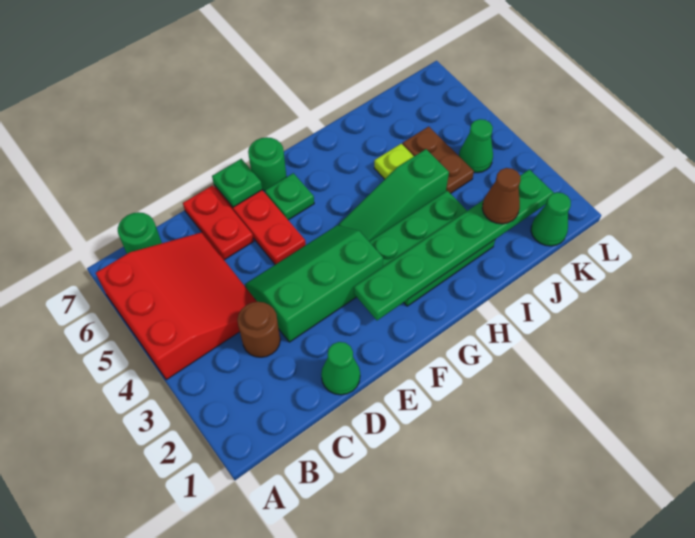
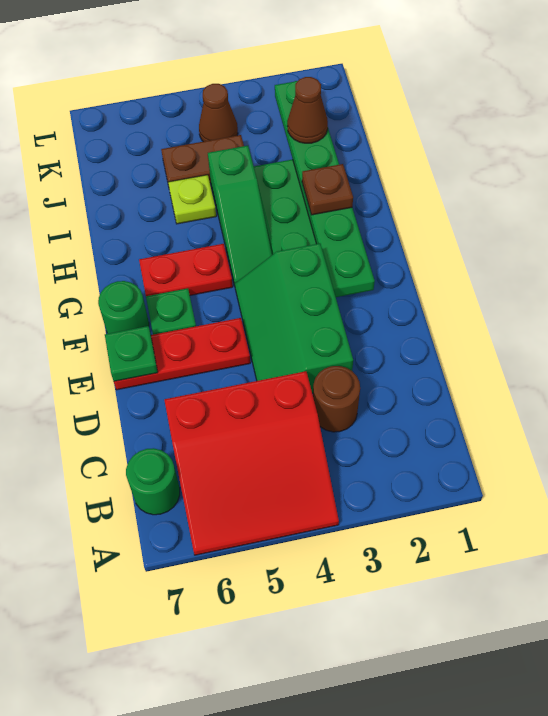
red slope A4:C6 level 1 top A -> red slope A4:C6 level 1 top C
green cone D1 level 1 -> none
red plate D6:D7 level 1 -> red plate G5:G6 level 1
none -> brown plate H2 level 3
green cone K1 level 1 -> none
green cone K4 level 1 -> brown cone K4 level 1

